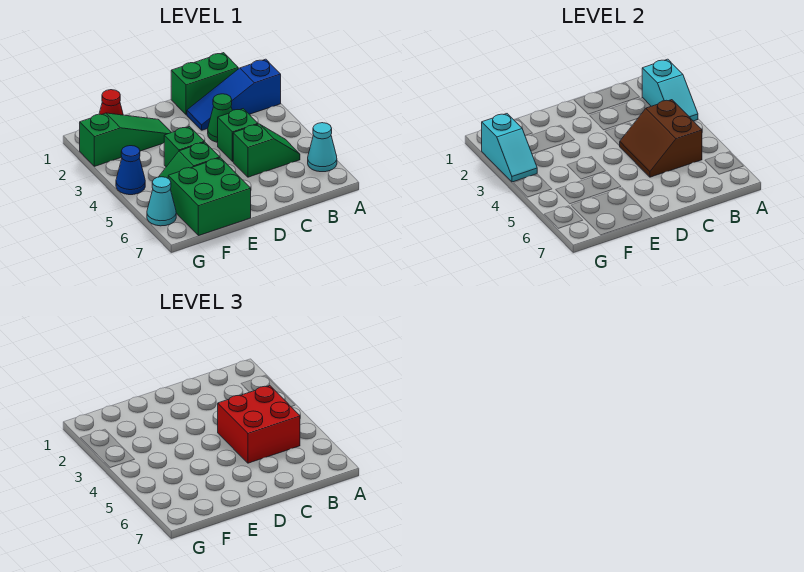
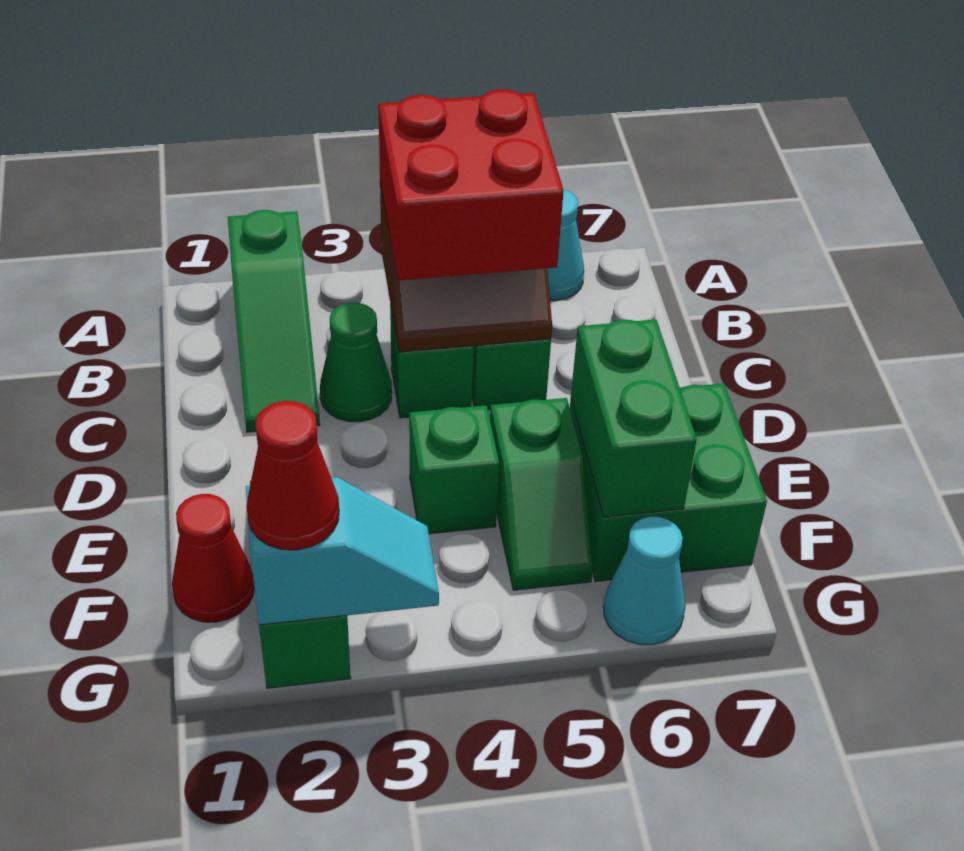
blue slope A2:C2 level 1 top A -> green slope A2:C2 level 1 top A
cyan slope A2:A3 level 2 top 2 -> none
green brick B1:C1 level 1 -> green brick E6:F6 level 2
none -> red cone G2 level 3
blue cone G4 level 1 -> none

